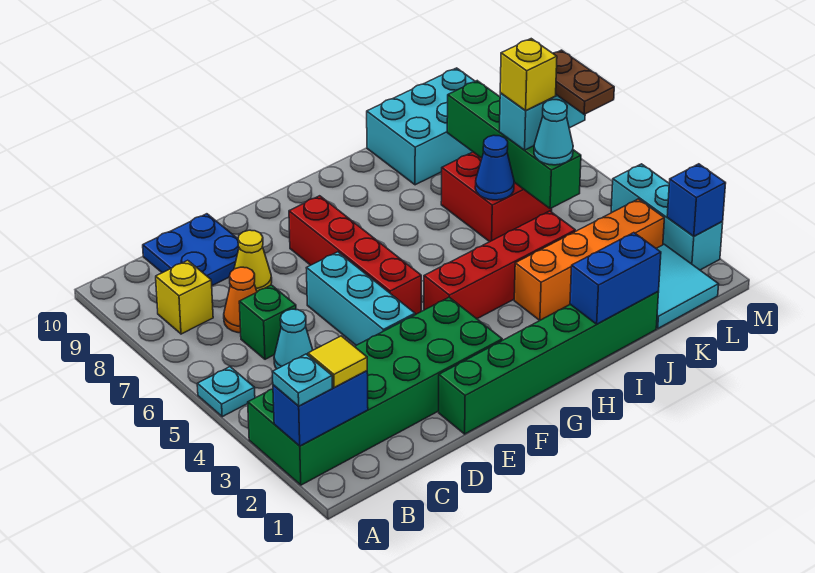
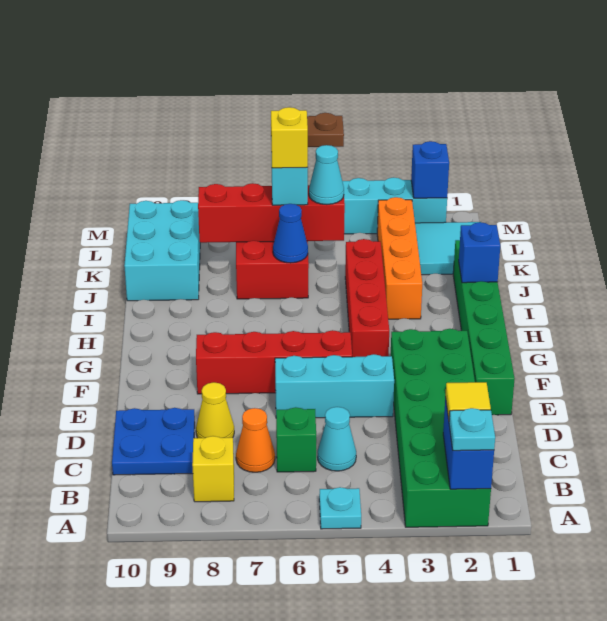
blue brick I1:J1 level 2 -> blue brick I1 level 2
green brick K5:K8 level 2 -> red brick K5:K8 level 2

